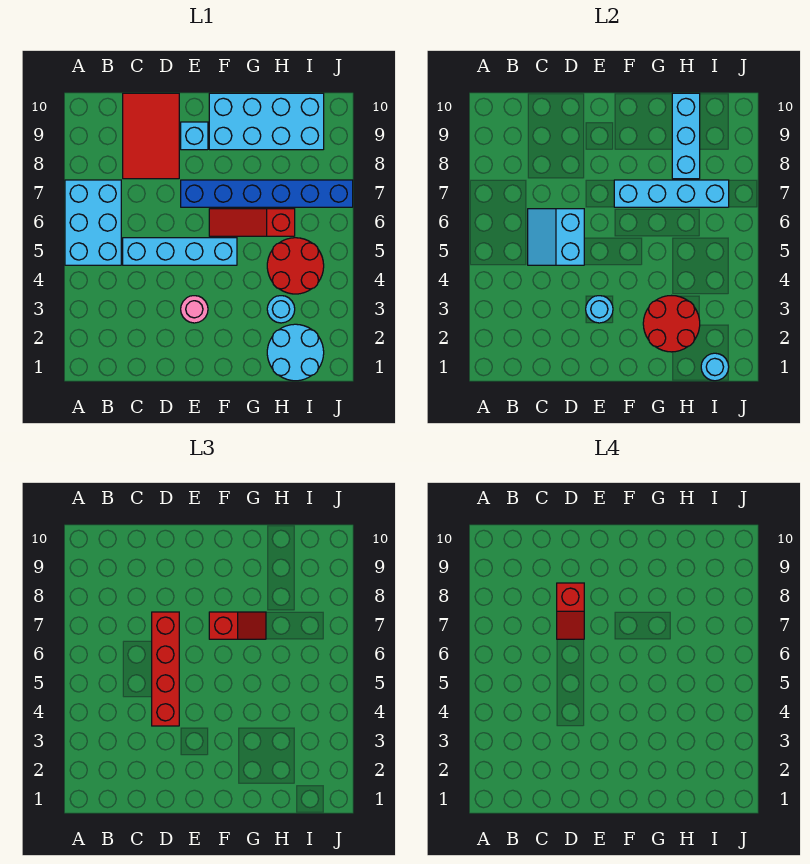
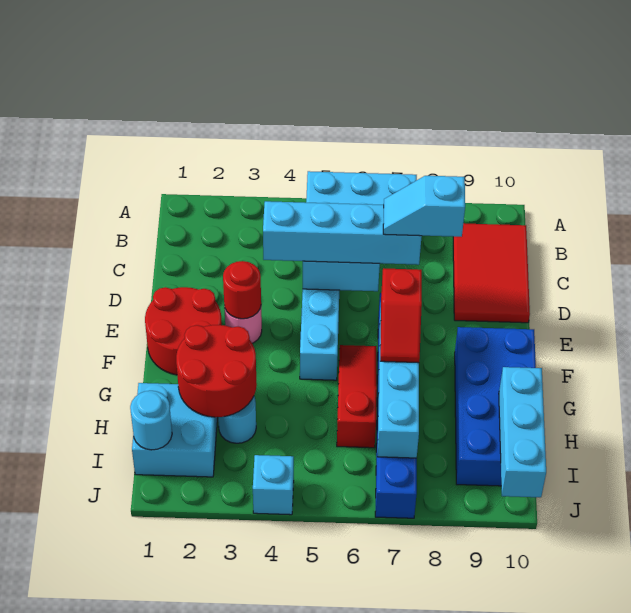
red tile C8:D10 level 1 -> red tile B9:D10 level 1
red brick D4:D7 level 3 -> cyan brick D4:D7 level 3
red slope D7:D8 level 4 top 8 -> cyan slope D7:D8 level 4 top 8
cyan round brick E3 level 2 -> red round brick E3 level 2
cyan brick E9 level 1 -> cyan brick J4 level 1
cyan brick F9:I10 level 1 -> blue brick F9:I10 level 1
cyan round brick H1:I2 level 1 -> cyan brick H1:I2 level 1
red round brick H4:I5 level 1 -> red round brick E1:F2 level 1
cyan brick H8:H10 level 2 -> cyan brick H10:J10 level 2

